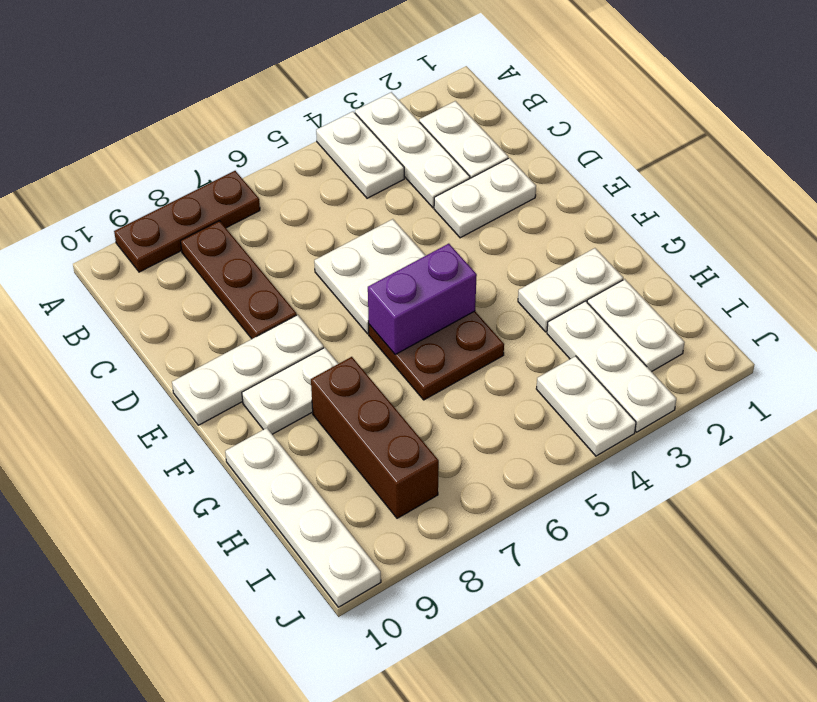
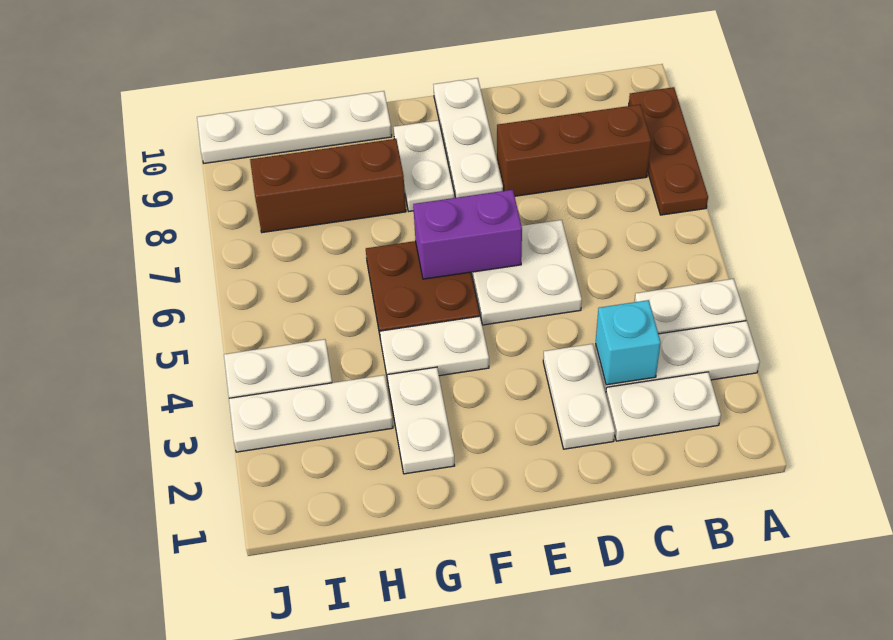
brown plate B8:D8 level 1 -> brown brick B8:D8 level 1
none -> cyan brick C3 level 2
purple brick F5:F6 level 2 -> purple brick E6:F6 level 2
white plate H2:I2 level 1 -> white plate F4:G4 level 1

